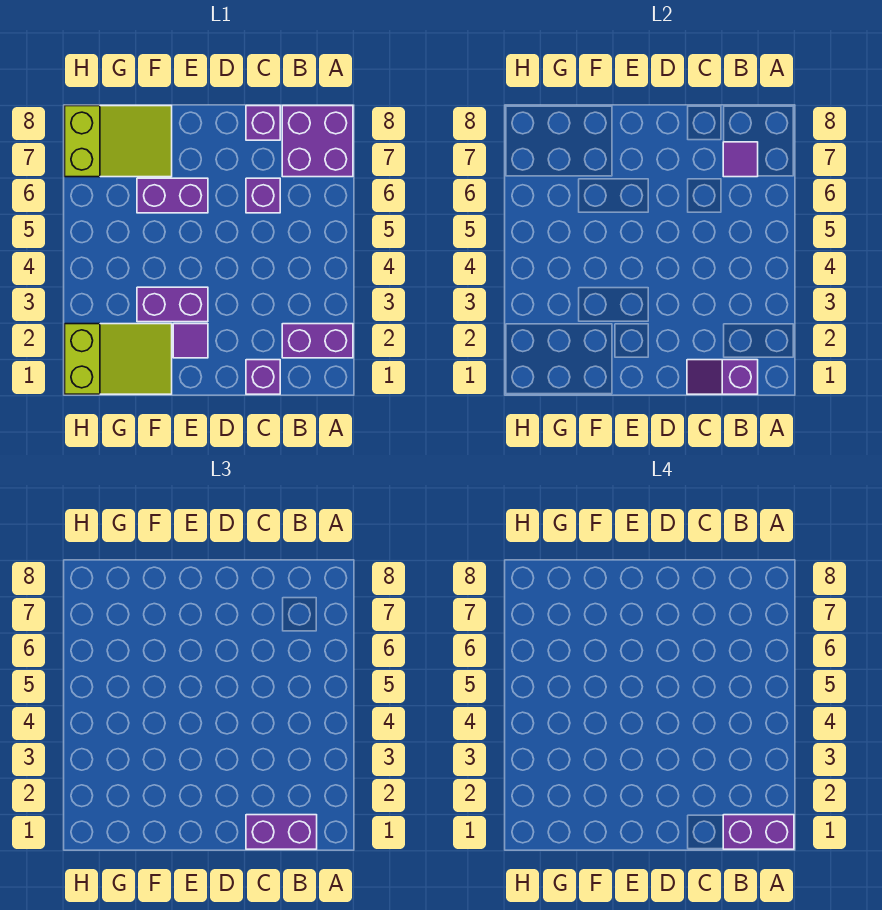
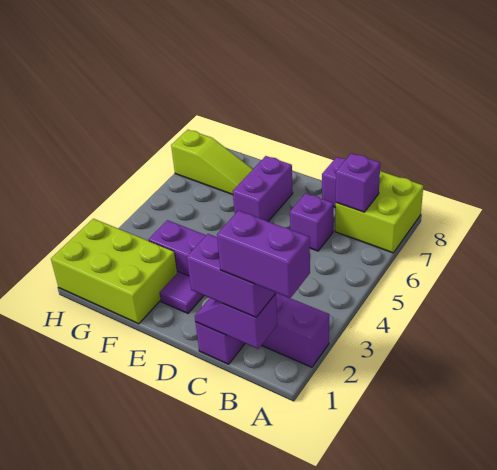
purple brick A7:B8 level 1 -> lime brick A7:B8 level 1
purple tile B7 level 2 -> purple brick B7 level 2
purple brick E6:F6 level 1 -> purple brick E6:E7 level 1
lime slope F1:H2 level 1 top H -> lime brick F1:H2 level 1
lime slope F7:H8 level 1 top H -> lime slope F7:H7 level 1 top H

